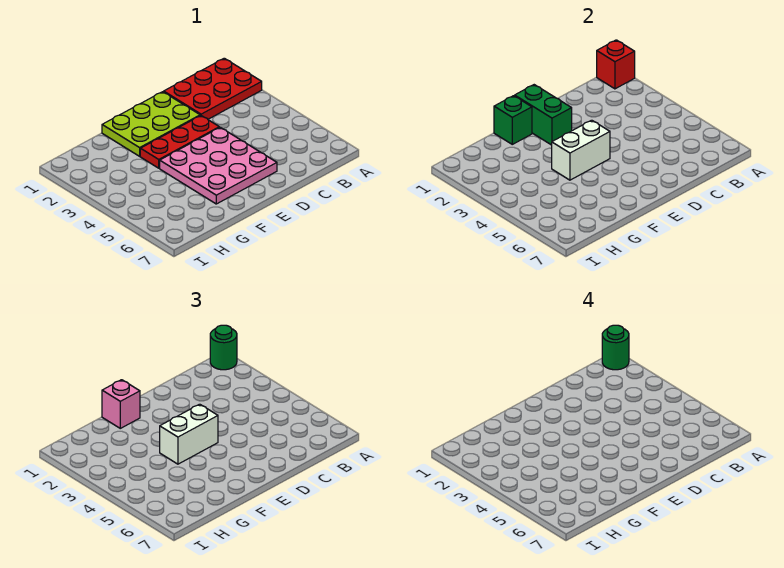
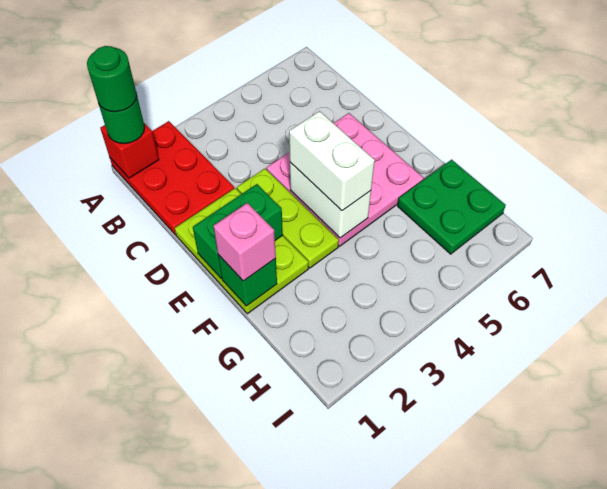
red plate D3:F3 level 1 -> lime plate D3:F3 level 1
none -> green plate G6:H7 level 1

